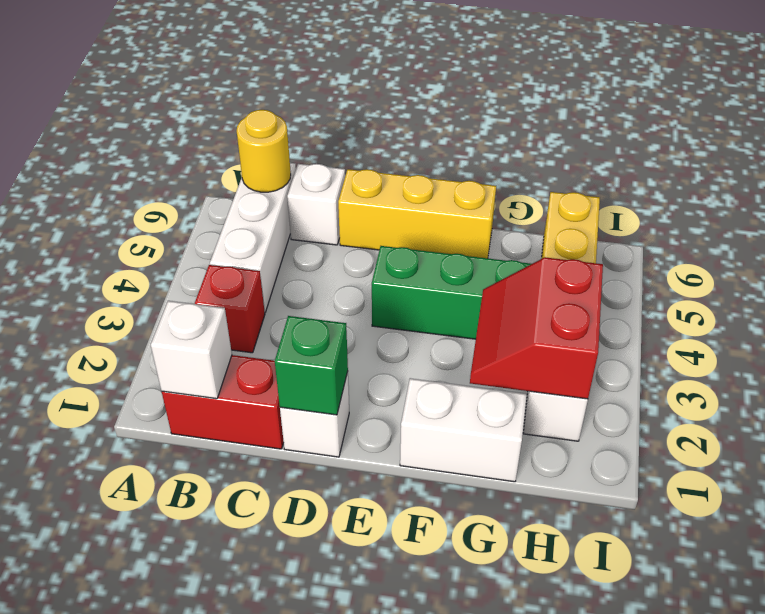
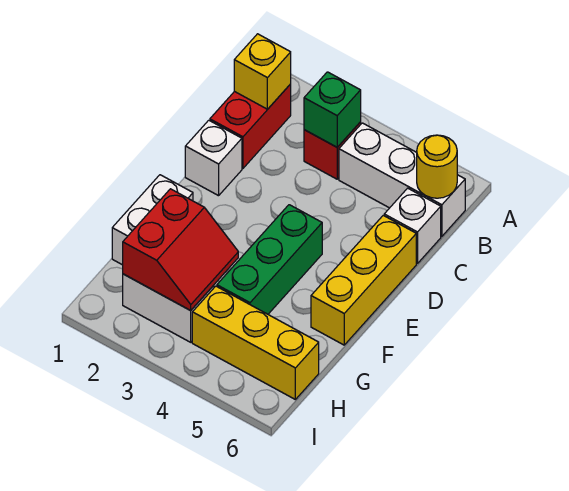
white brick B1 level 2 -> yellow brick B1 level 2
green brick D1 level 2 -> green brick B3 level 2
red slope G2:H3 level 2 top H -> red slope G2:H3 level 2 top 2

